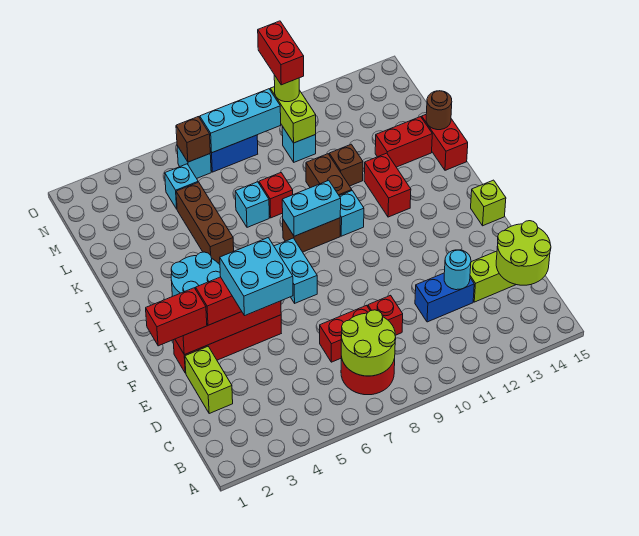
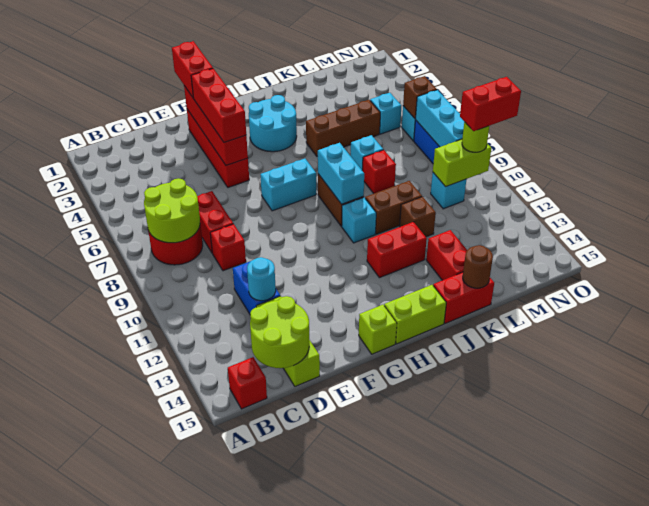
none -> red brick B15 level 1
lime brick D2:E2 level 1 -> lime brick H15:I15 level 1
cyan brick E4:F5 level 4 -> none

